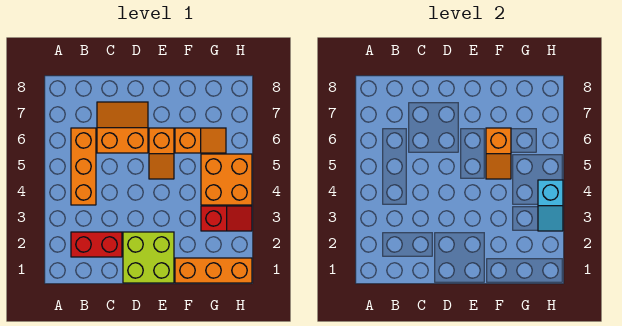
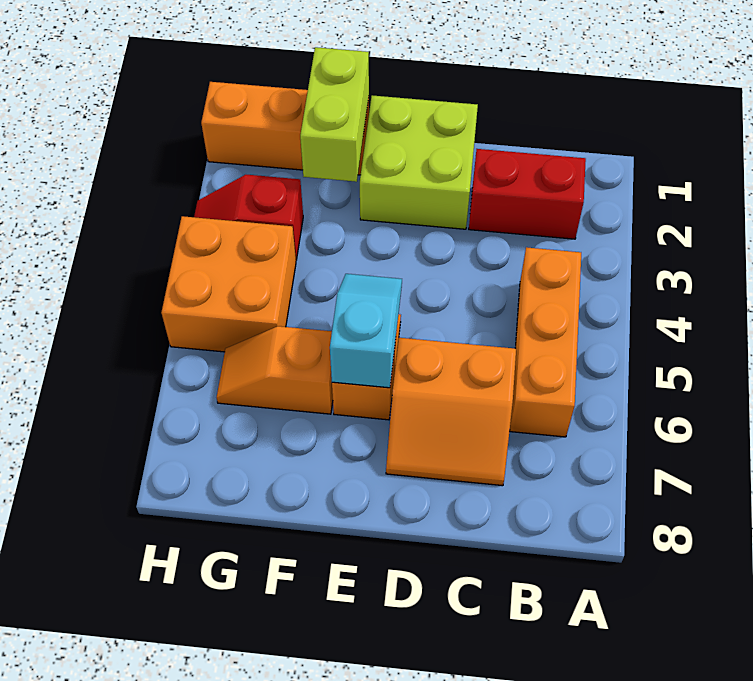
none -> lime brick F1:F2 level 2
orange slope F5:F6 level 2 top 6 -> none
cyan slope H3:H4 level 2 top 4 -> cyan slope E5:E6 level 2 top 6

